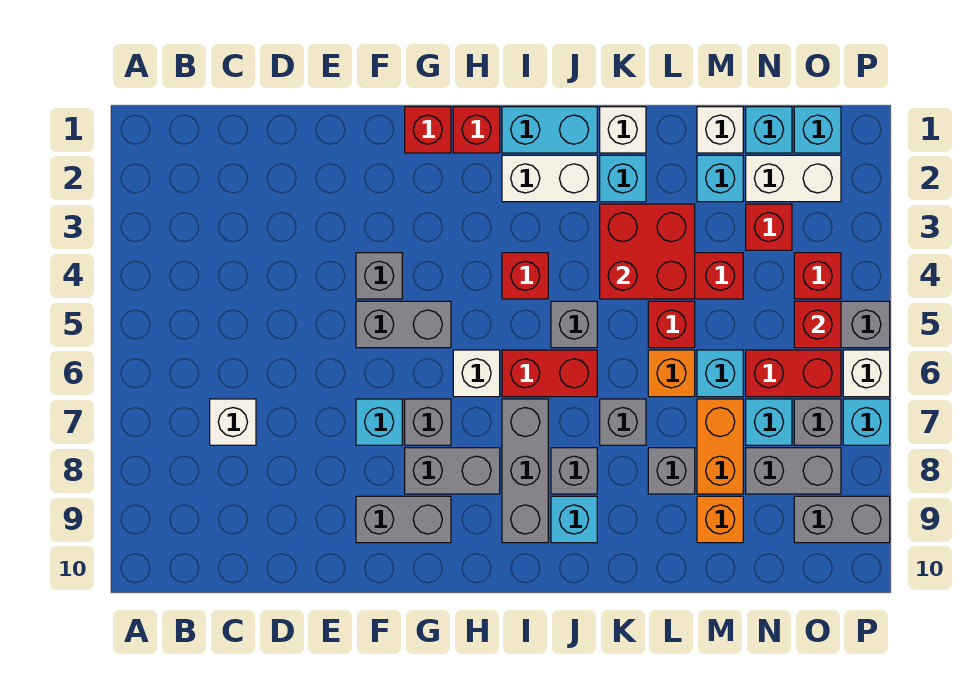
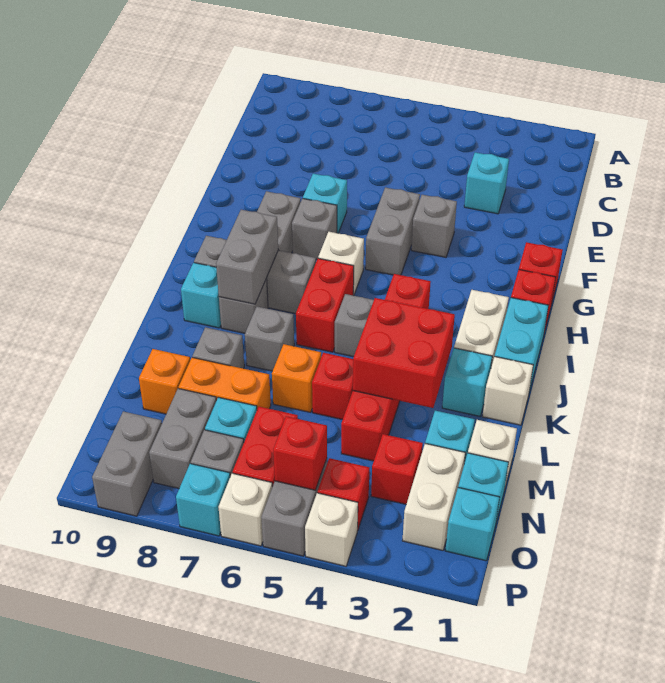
white brick C7 level 1 -> white brick P4 level 1
grey brick F9:G9 level 1 -> grey brick I8:J8 level 2
cyan brick M6 level 1 -> cyan brick D3 level 1

